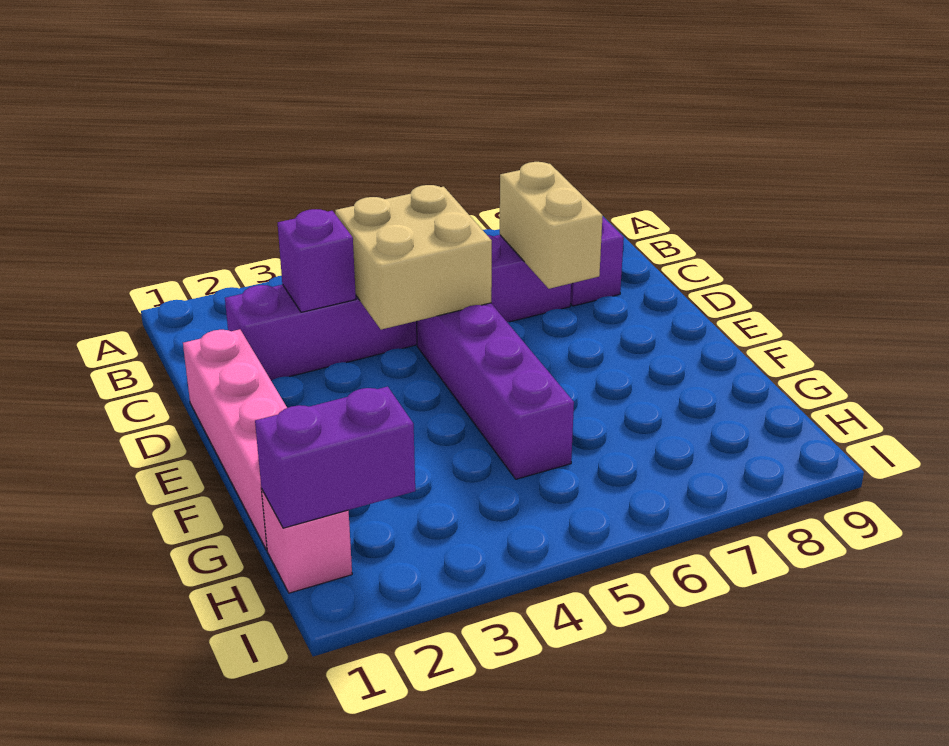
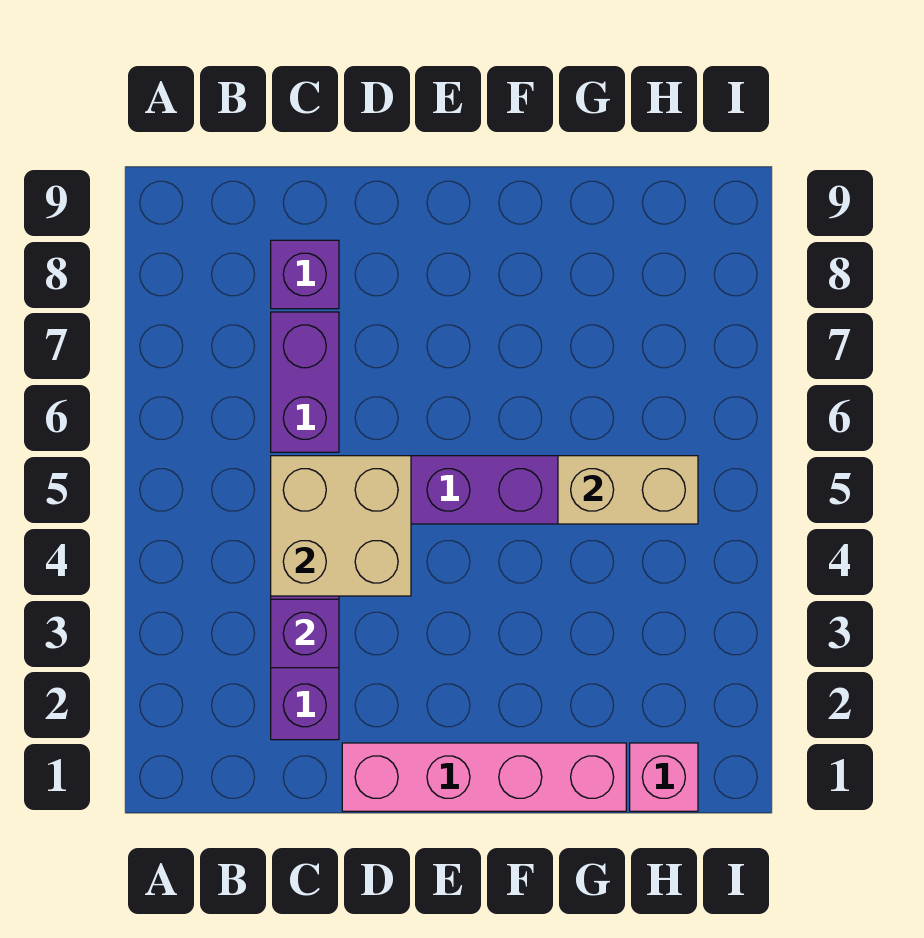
tan brick C7:D7 level 2 -> tan brick G5:H5 level 2
purple brick H1:H2 level 2 -> none

